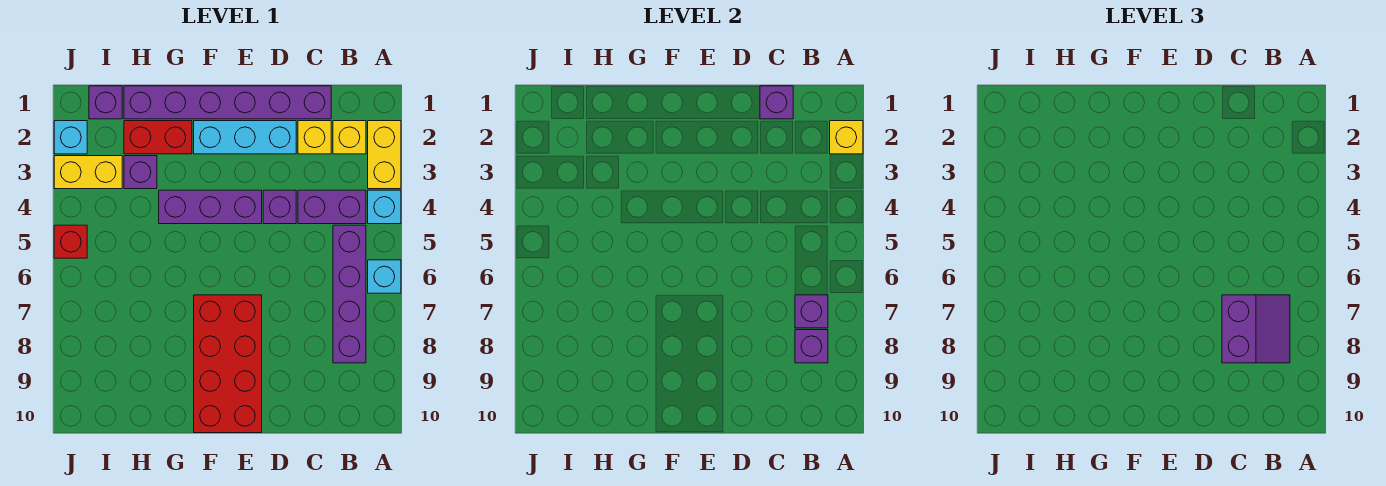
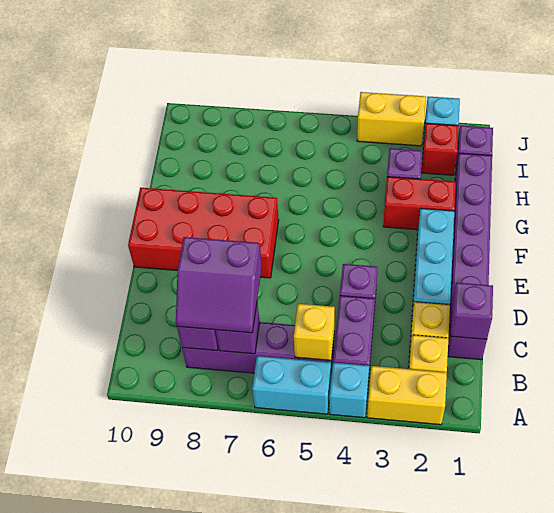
yellow brick A2 level 2 -> yellow brick B5 level 2
cyan brick A6 level 1 -> cyan brick A5:A6 level 1
purple brick E4:G4 level 1 -> none
red brick G2:H2 level 1 -> red brick G2:G3 level 1
yellow brick I3:J3 level 1 -> yellow brick J3:J4 level 1
red brick J5 level 1 -> red brick I2 level 1

